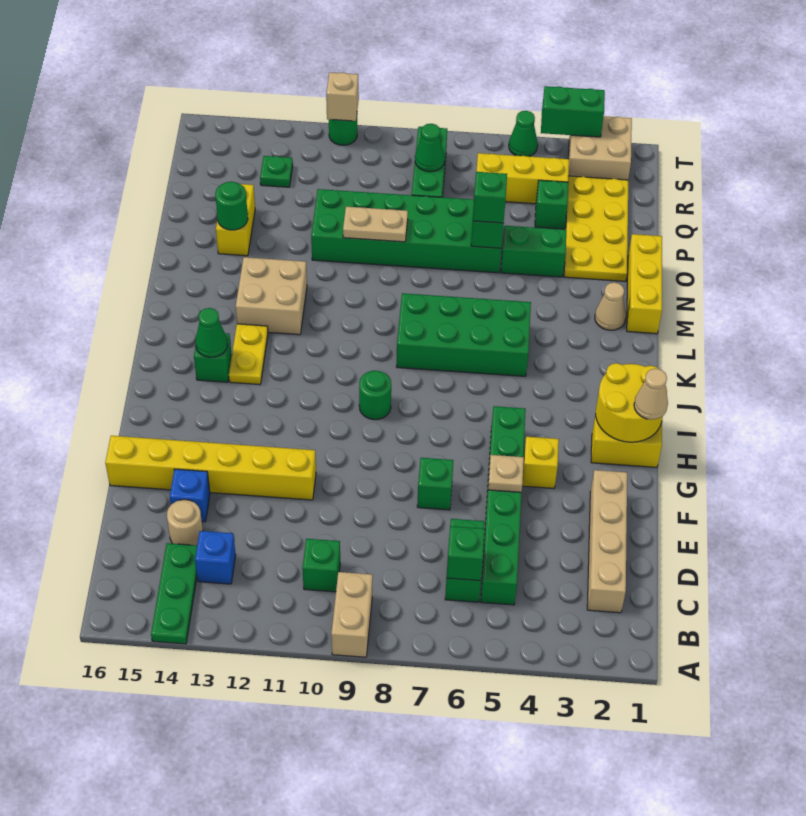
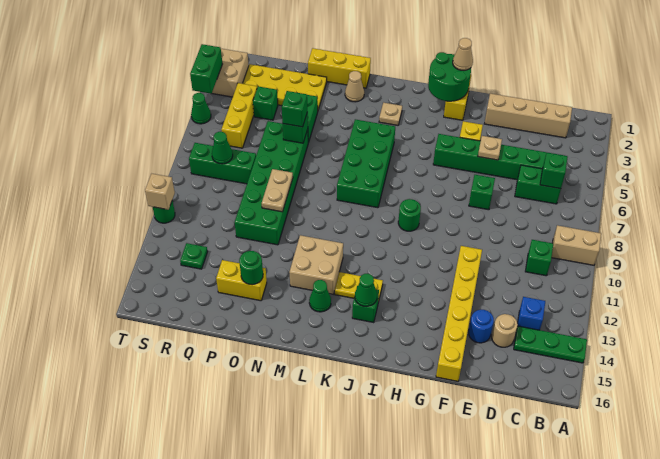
blue brick E14 level 1 -> blue round brick E14 level 1
yellow round brick H1:I2 level 2 -> green round brick H1:I2 level 2
none -> tan plate K3 level 1
none -> green cone L14 level 1

